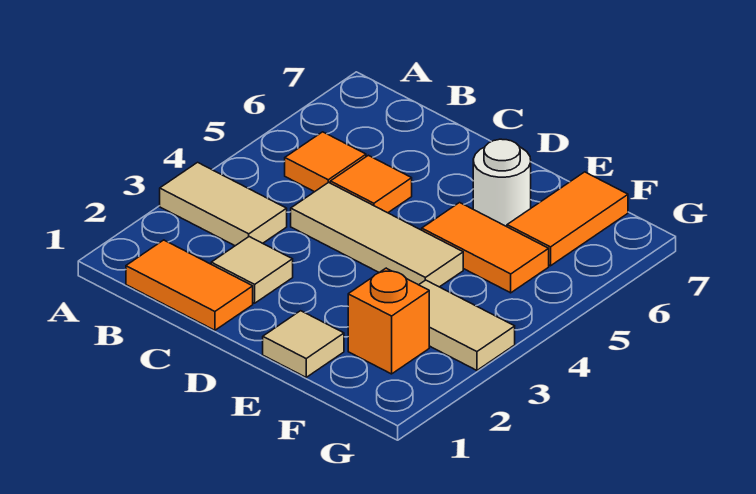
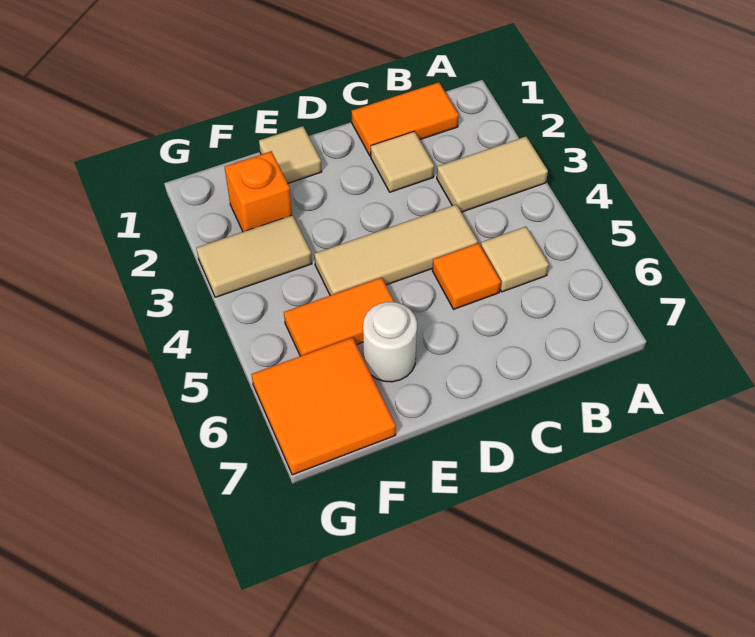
orange tile B5 level 1 -> tan tile B5 level 1
orange tile F6:F7 level 1 -> orange tile F6:G7 level 1

